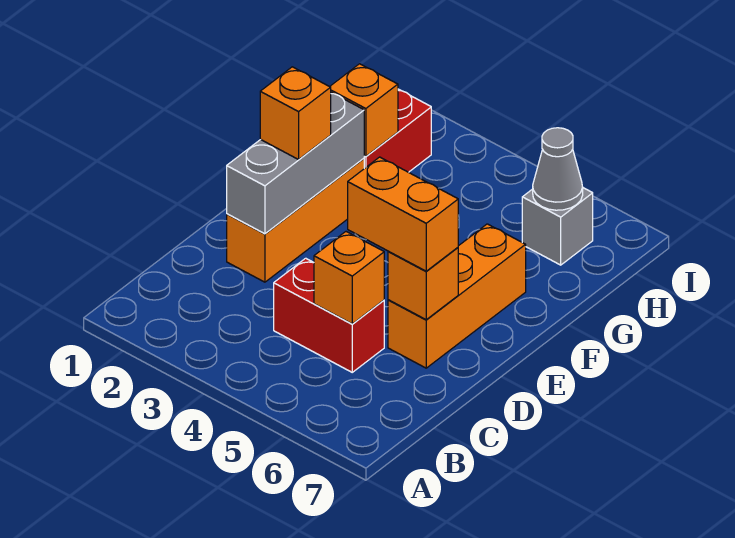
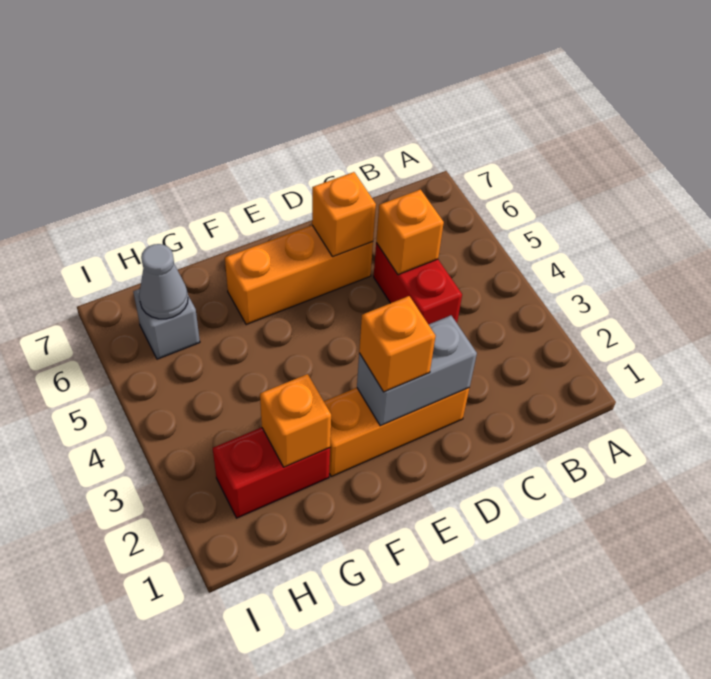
grey brick D2:F2 level 2 -> grey brick D2:E2 level 2
orange brick D5:D6 level 3 -> none

